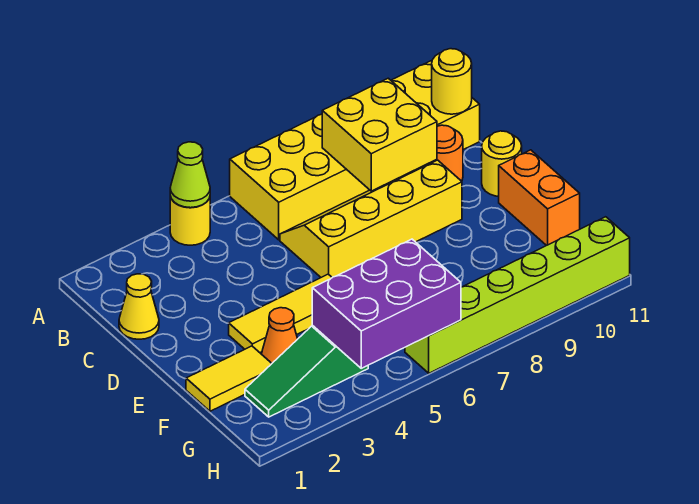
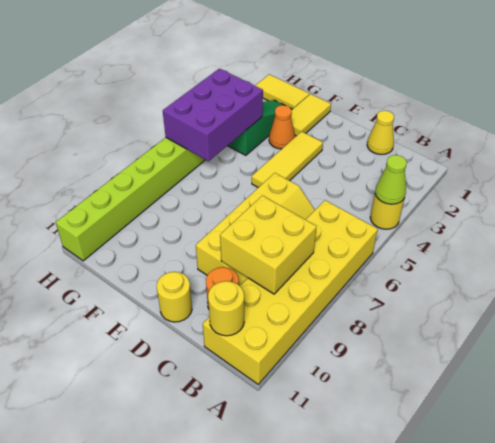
orange brick E11:F11 level 1 -> none
none -> yellow tile G1:H1 level 1

